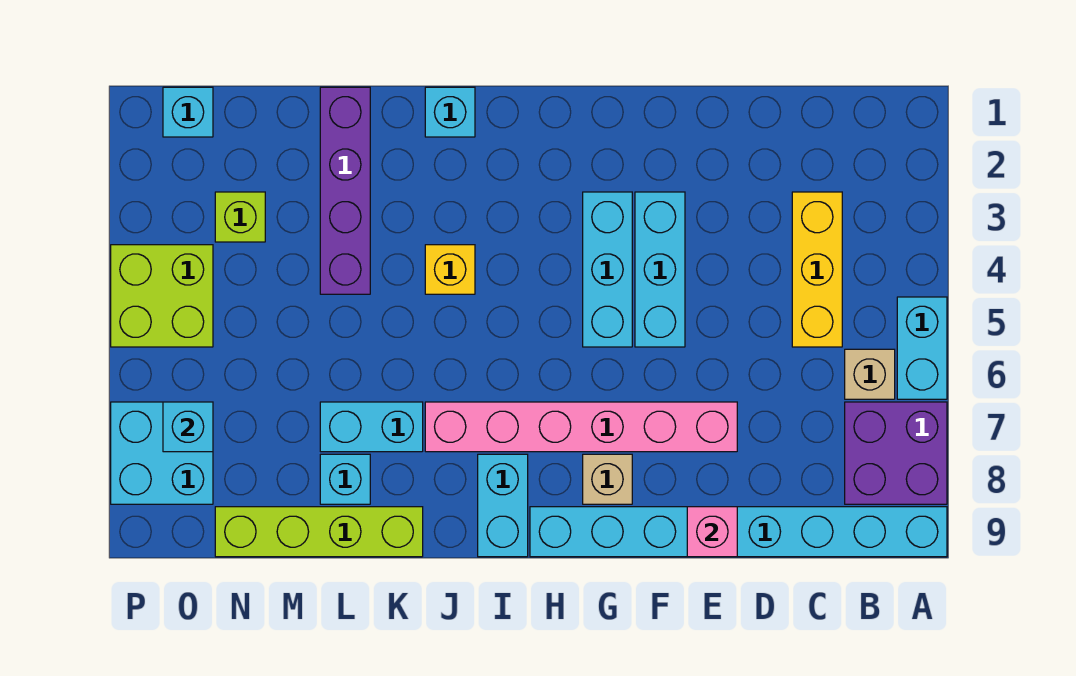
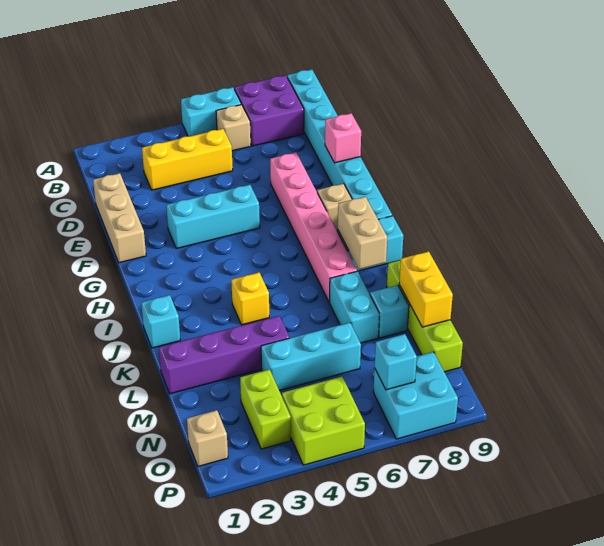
none -> tan brick D1:F1 level 1
cyan brick G3:G5 level 1 -> cyan brick M4:M6 level 1
none -> tan brick I8:J8 level 2
none -> yellow brick L9:M9 level 2
lime brick N3 level 1 -> lime brick N3:O3 level 1
cyan brick O1 level 1 -> tan brick O1 level 1

